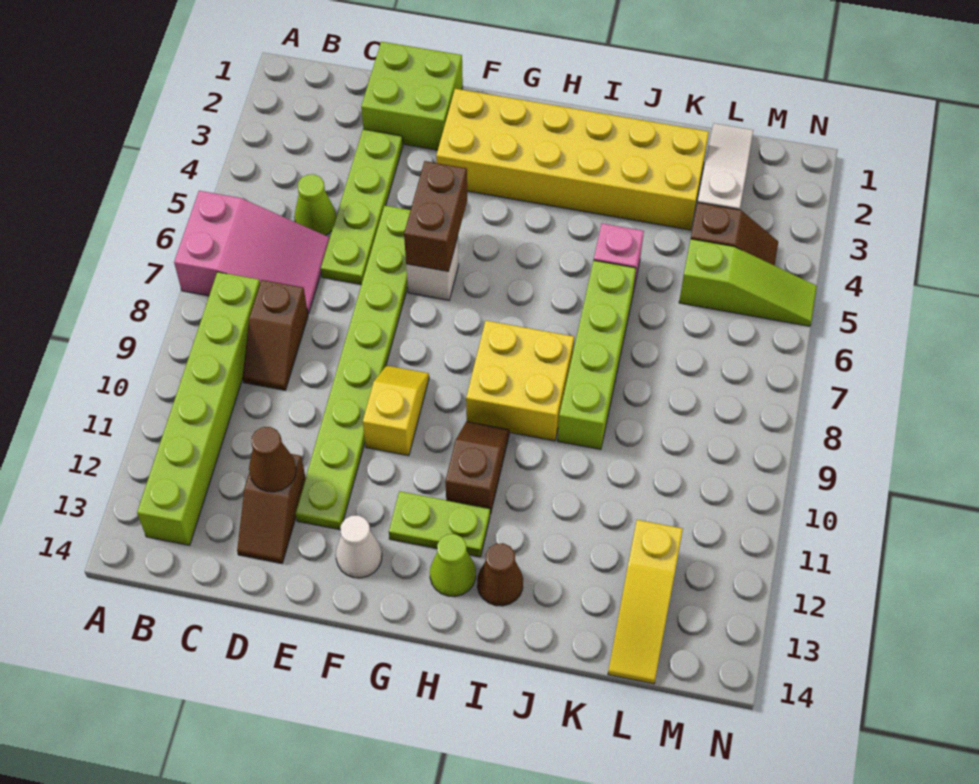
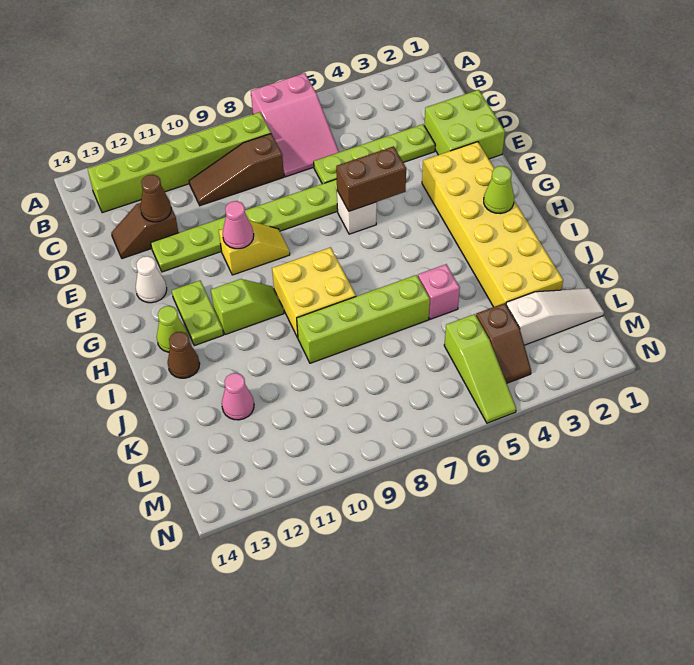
lime cone C5 level 1 -> lime cone H2 level 2
brown slope C8:C9 level 1 top 8 -> brown slope C8:C10 level 1 top 8
none -> pink cone F10 level 2
brown slope H10:H11 level 1 top 11 -> lime slope H10:H11 level 1 top 11
none -> pink cone K12 level 1
yellow slope L12:L14 level 1 top 12 -> none

